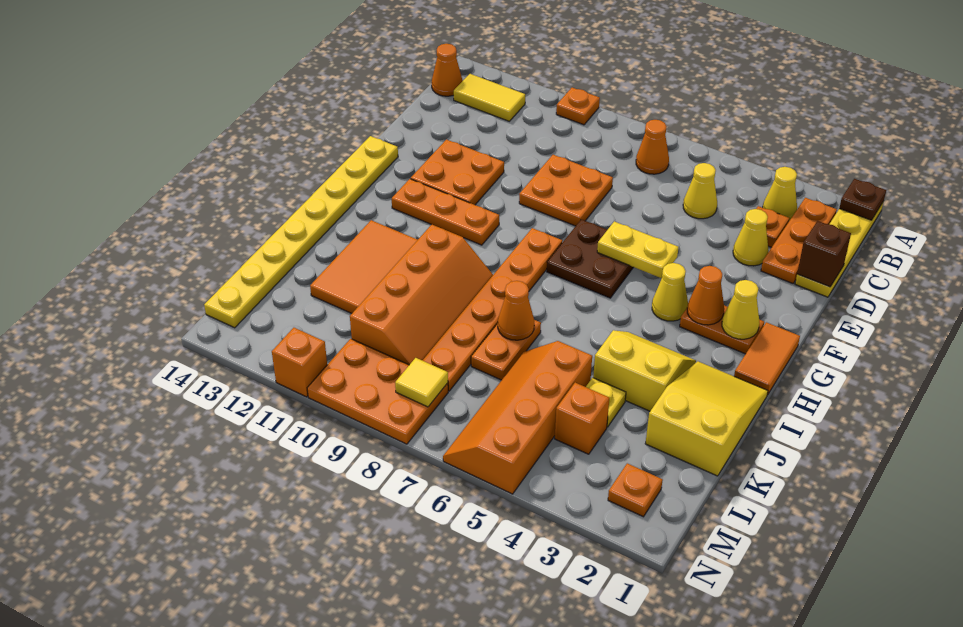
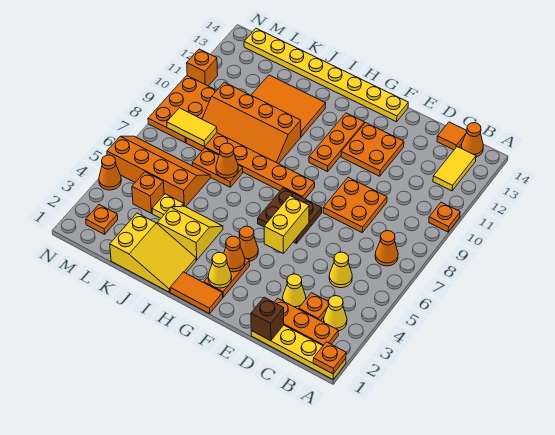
brown plate A1 level 2 -> orange plate A1 level 2
none -> orange tile C14 level 1
yellow plate F5:F6 level 2 -> yellow brick F5:F6 level 2
yellow cone G4 level 1 -> orange cone G4 level 1
yellow slope I3:J4 level 1 top J -> yellow slope I3:J4 level 1 top 3
yellow tile M8 level 2 -> yellow tile L8:M8 level 2
none -> orange cone N4 level 1

